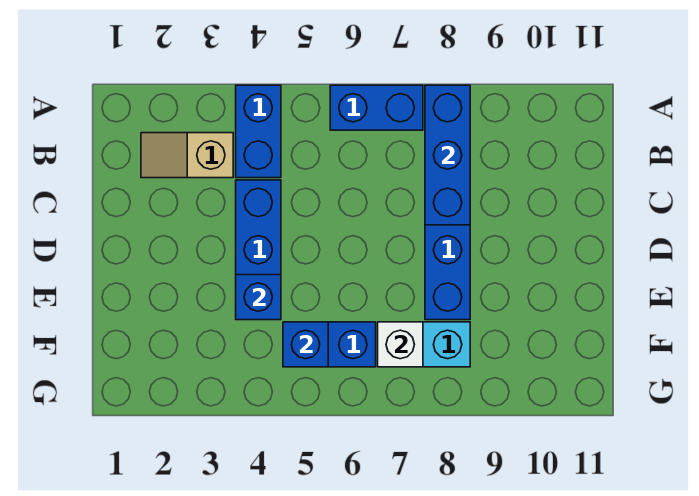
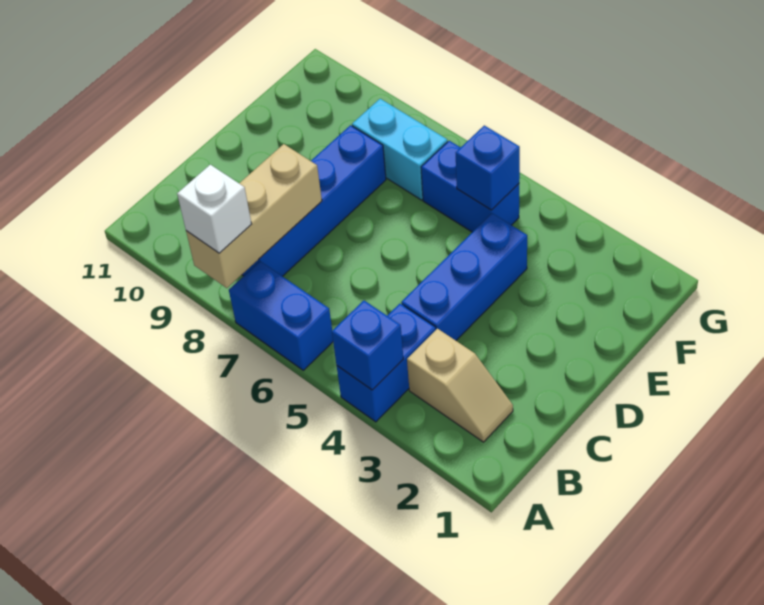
blue brick A8:C8 level 2 -> tan brick A8:C8 level 2
blue brick E4 level 2 -> blue brick A4 level 2
white brick F7 level 2 -> white brick A8 level 3

